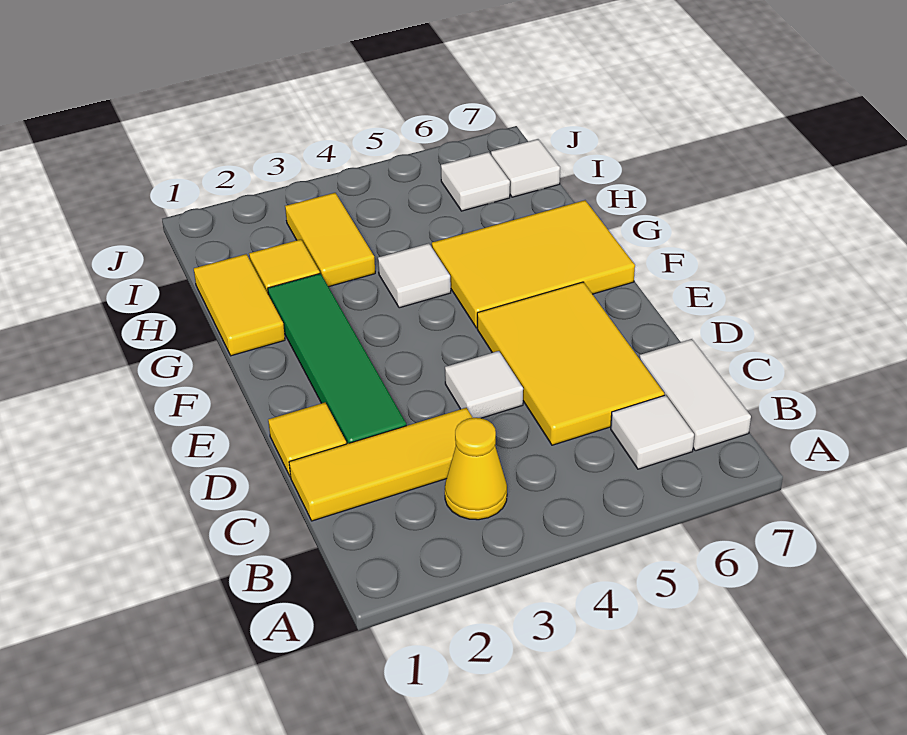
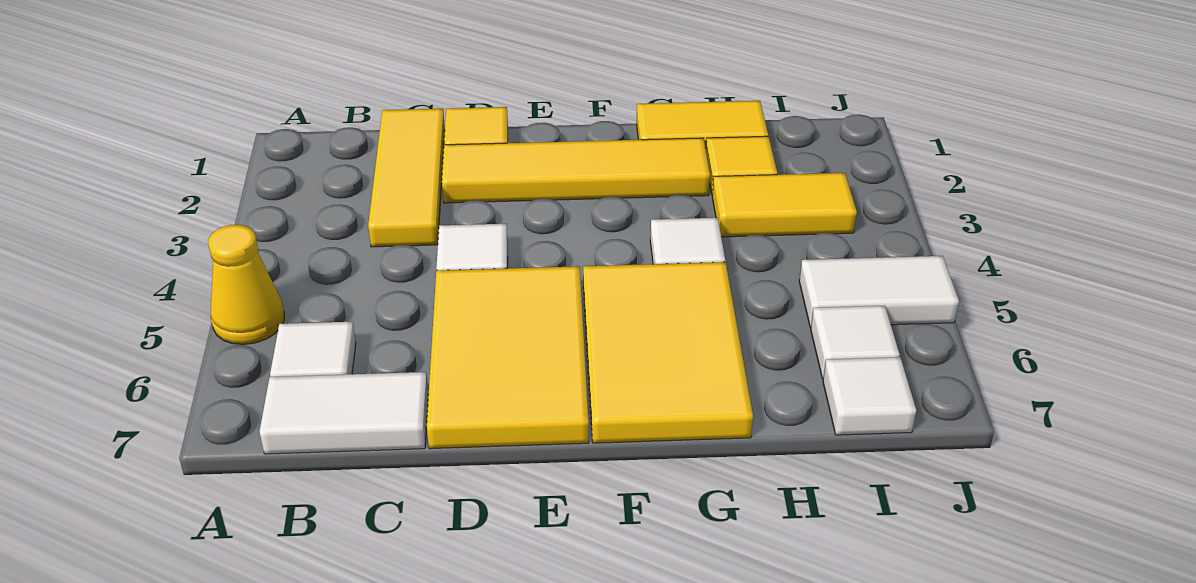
yellow cone B3 level 1 -> yellow cone A5 level 1
yellow tile C5:E6 level 1 -> yellow tile D5:E7 level 1
green tile D2:G2 level 1 -> yellow tile D2:G2 level 1
none -> white tile I5:J5 level 1

